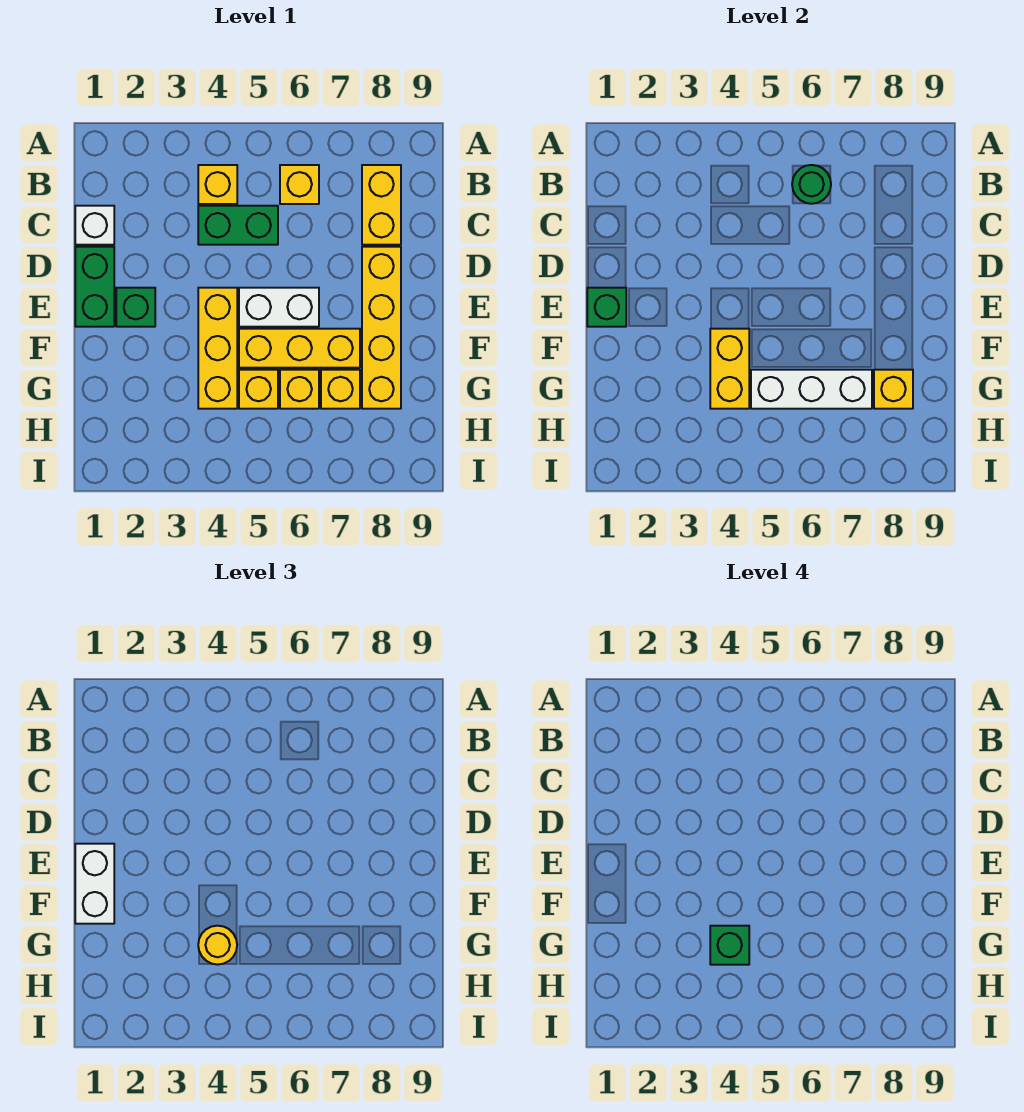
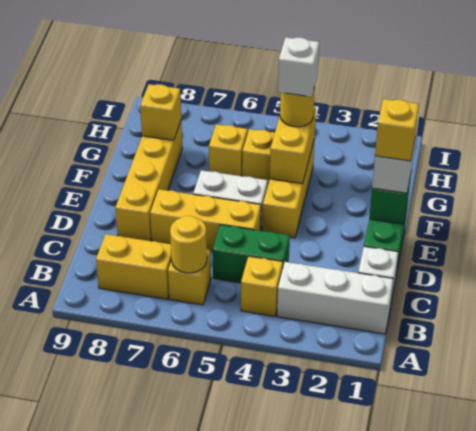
green round brick B6 level 2 -> yellow round brick B6 level 2
yellow brick B8:C8 level 1 -> yellow brick B7:B8 level 1
green brick E2 level 1 -> none
yellow brick F5:F7 level 1 -> yellow brick D5:D7 level 1
green brick G4 level 4 -> white brick G4 level 4
white brick G5:G7 level 2 -> white brick B1:B3 level 1
yellow brick G7 level 1 -> yellow brick E1 level 4

